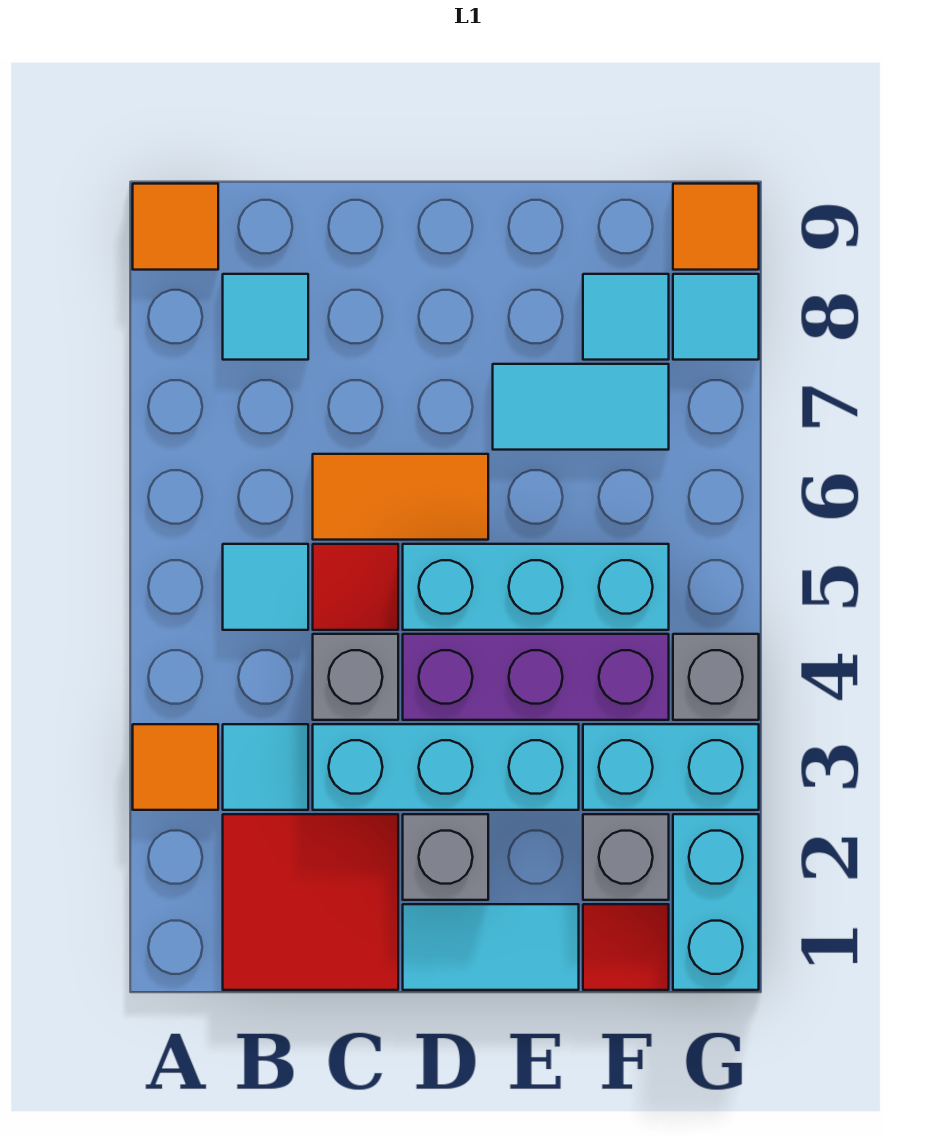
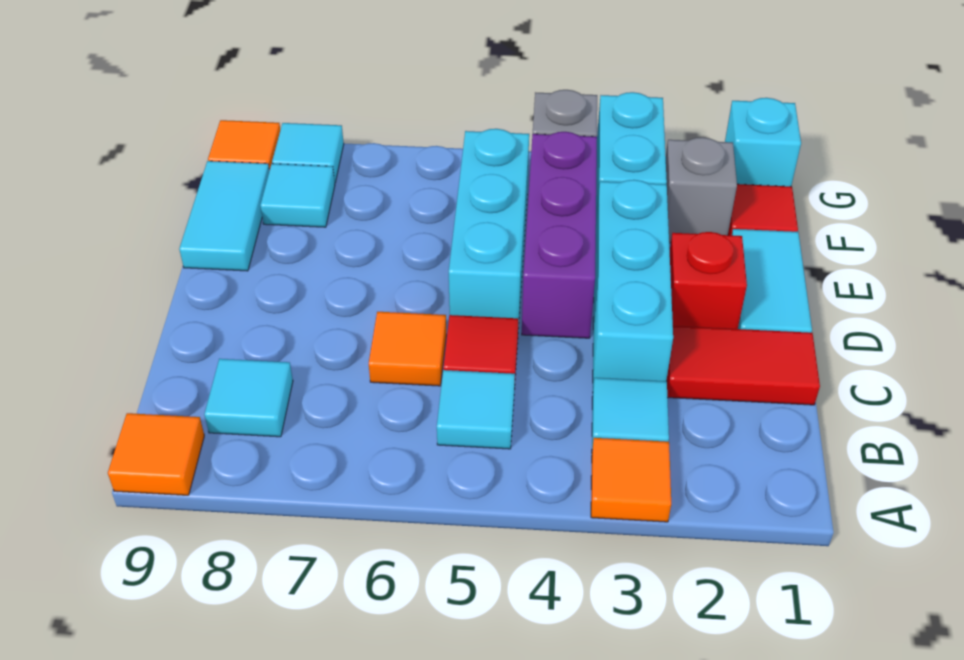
red tile B1:C2 level 1 -> red tile C1:C2 level 1
grey brick C4 level 1 -> none
orange tile C6:D6 level 1 -> orange tile C6 level 1
grey brick D2 level 1 -> red brick D2 level 1
cyan tile E7:F7 level 1 -> cyan tile E9:F9 level 1
cyan brick G1:G2 level 1 -> cyan brick G1 level 1

